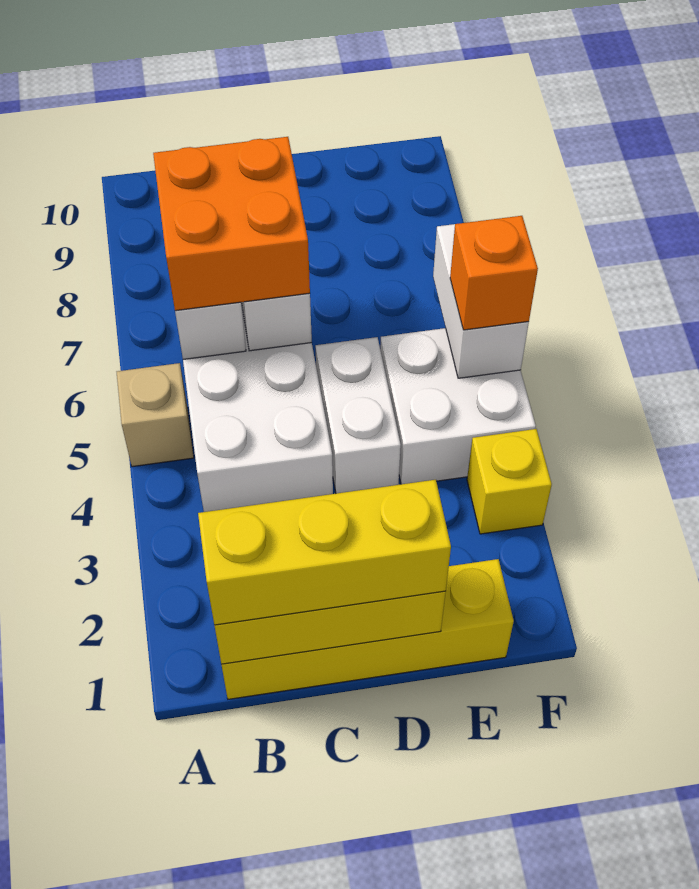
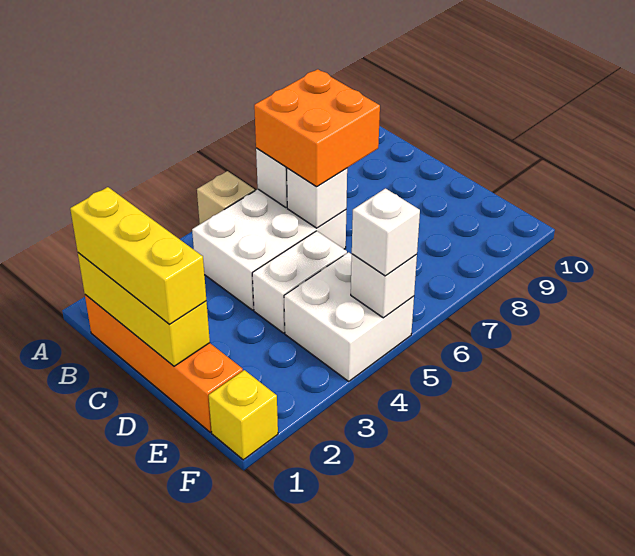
yellow brick B1:E1 level 1 -> orange brick B1:E1 level 1
yellow brick F3 level 1 -> yellow brick F1 level 1
white brick F5:F6 level 2 -> white brick F5 level 2
orange brick F5 level 3 -> white brick F5 level 3

